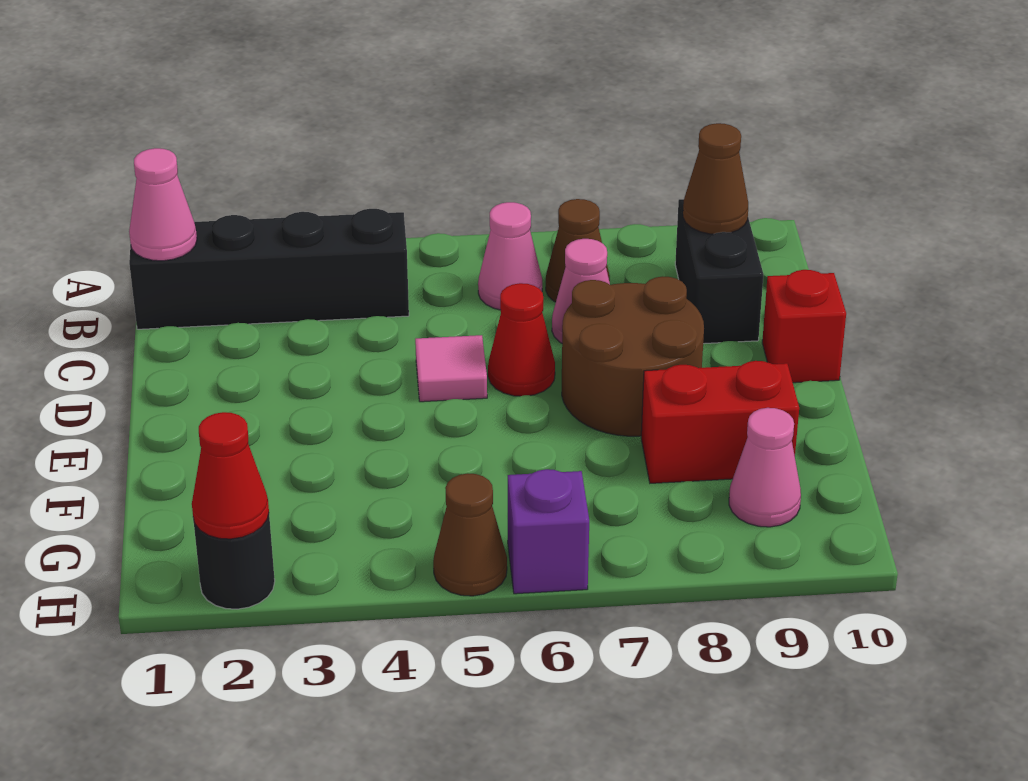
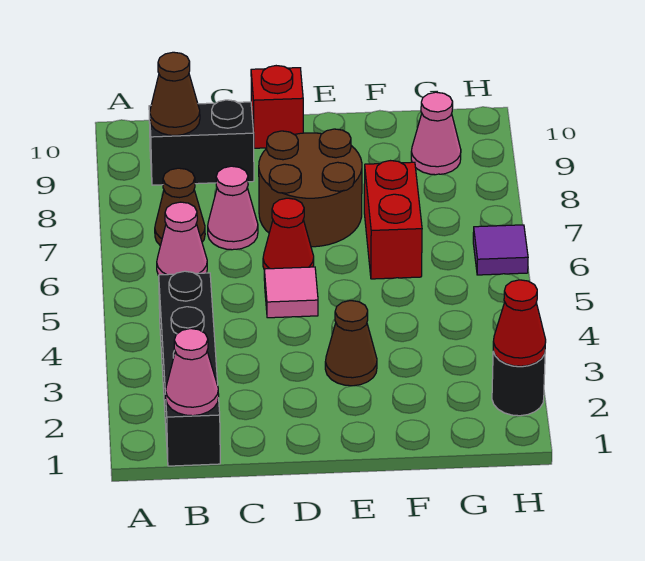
red brick F8:F9 level 1 -> red brick F6:F7 level 1
brown cone H5 level 1 -> brown cone E3 level 1
purple brick H6 level 1 -> purple tile H6 level 1

